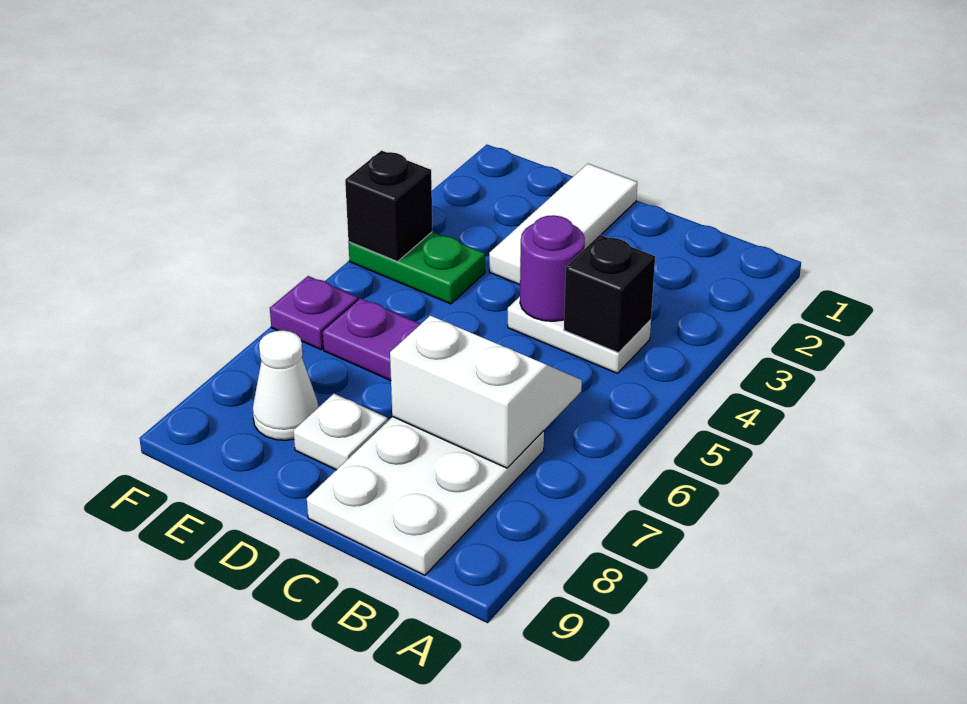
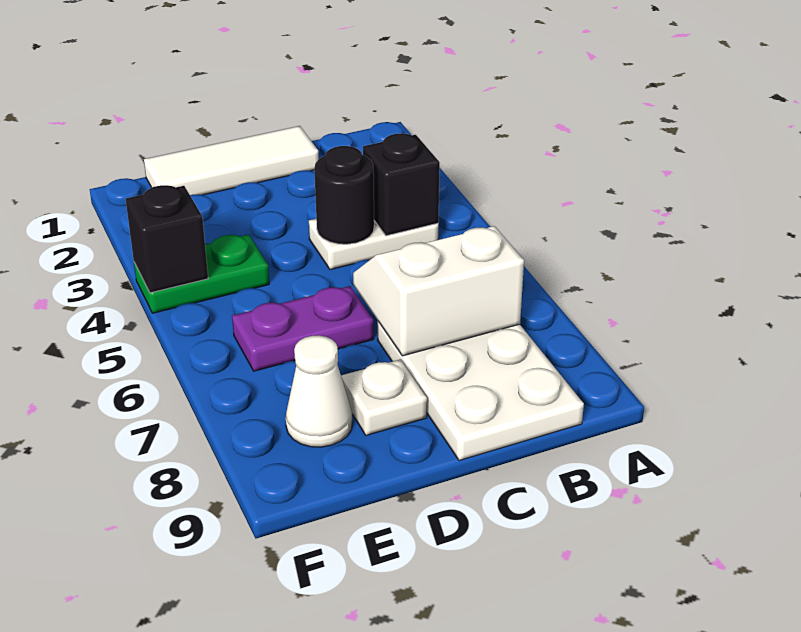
purple round brick C4 level 2 -> black round brick C4 level 2
white tile D1:D3 level 1 -> white tile C1:E1 level 1
purple plate F6 level 1 -> none

